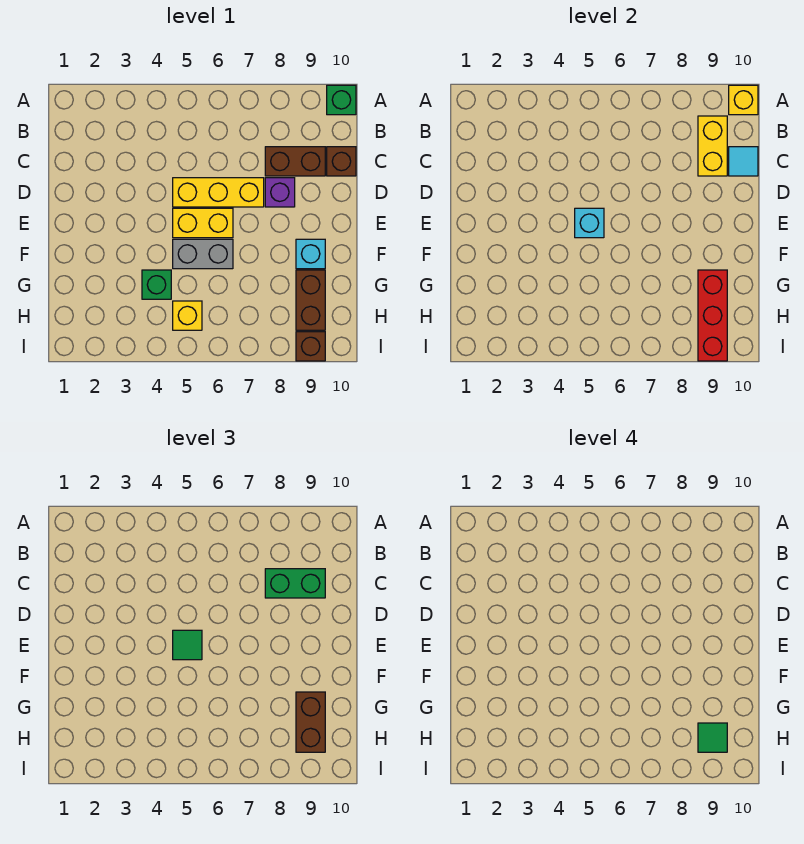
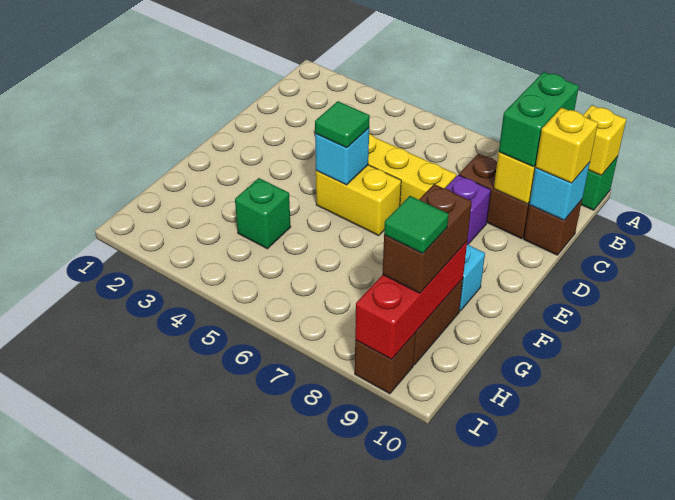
green brick C8:C9 level 3 -> green brick B9:C9 level 3
cyan tile C10 level 2 -> cyan brick C10 level 2
grey brick F5:F6 level 1 -> none
yellow brick H5 level 1 -> yellow brick C10 level 3

